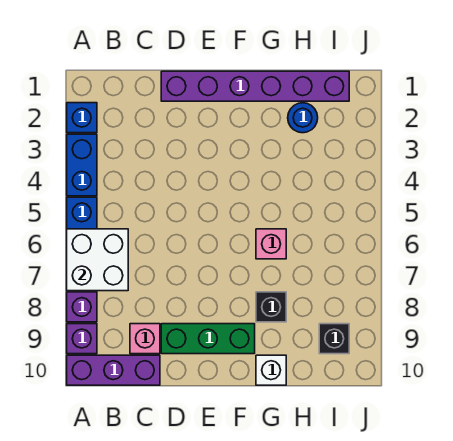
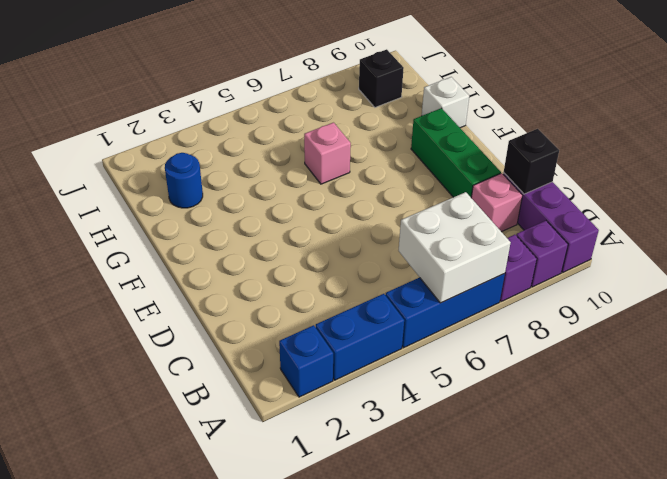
purple brick D1:I1 level 1 -> none
black brick G8 level 1 -> black brick C10 level 2

